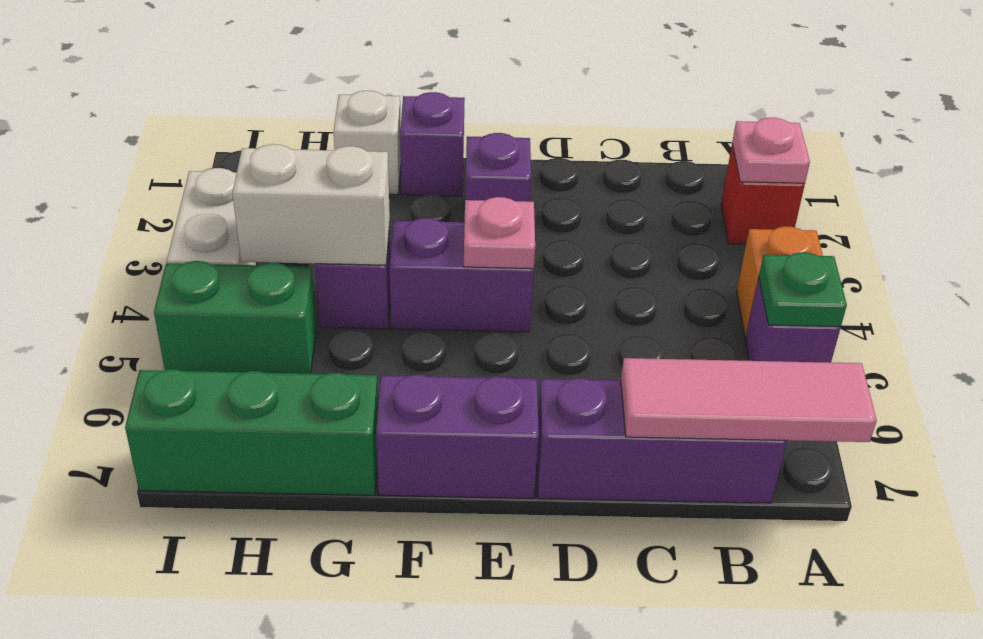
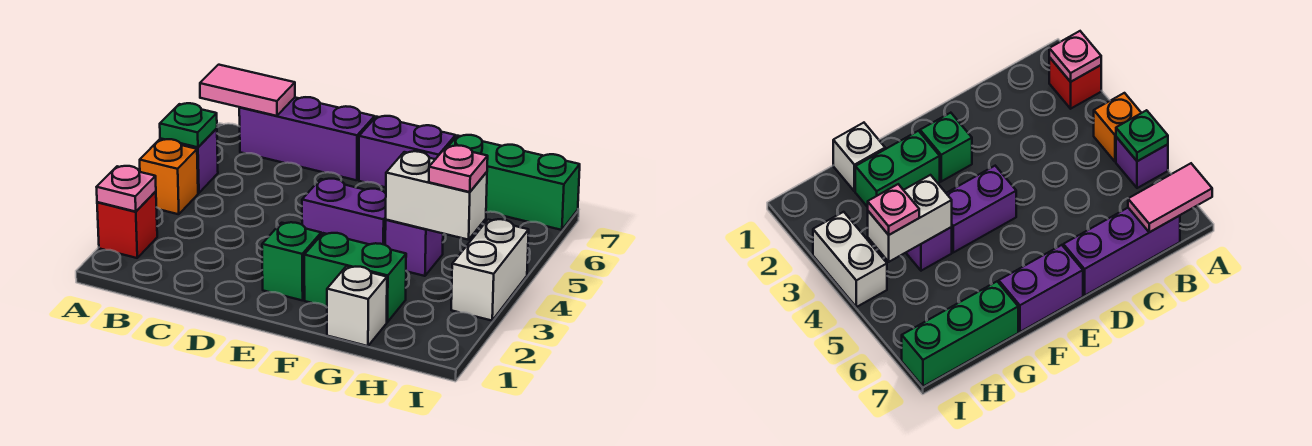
pink tile A7:C7 level 2 -> pink tile A7:B7 level 2
purple brick E2 level 1 -> green brick E2 level 1
pink plate E4 level 2 -> pink plate H4 level 3
purple brick F1 level 1 -> none
green brick H5:I5 level 1 -> green brick F2:G2 level 1

